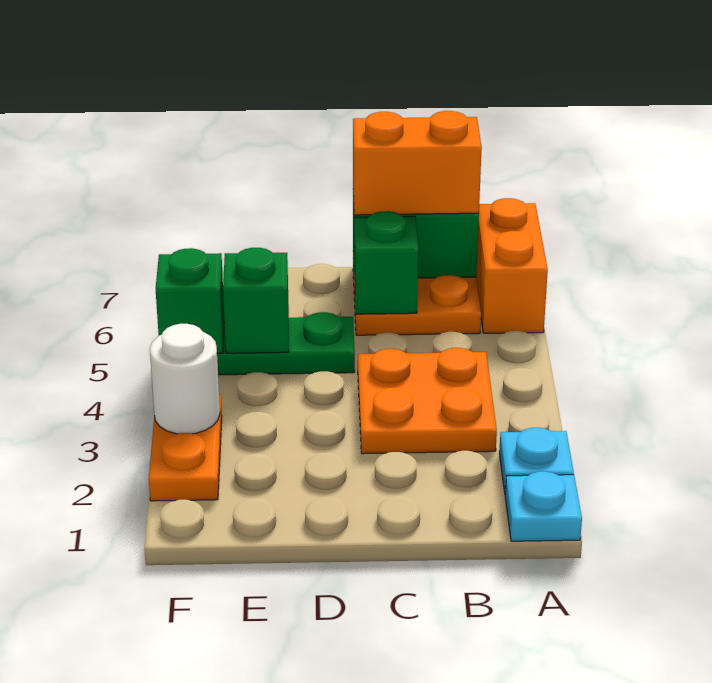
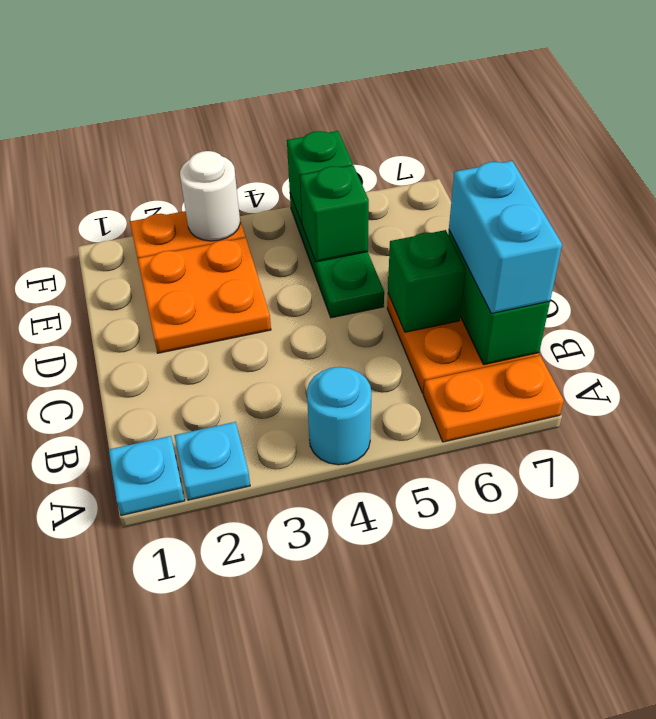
none -> cyan round brick A4 level 1
orange brick A6:A7 level 1 -> orange plate A6:A7 level 1
orange plate B3:C4 level 1 -> orange plate D2:E3 level 1
orange brick B7:C7 level 3 -> cyan brick B7:C7 level 3

